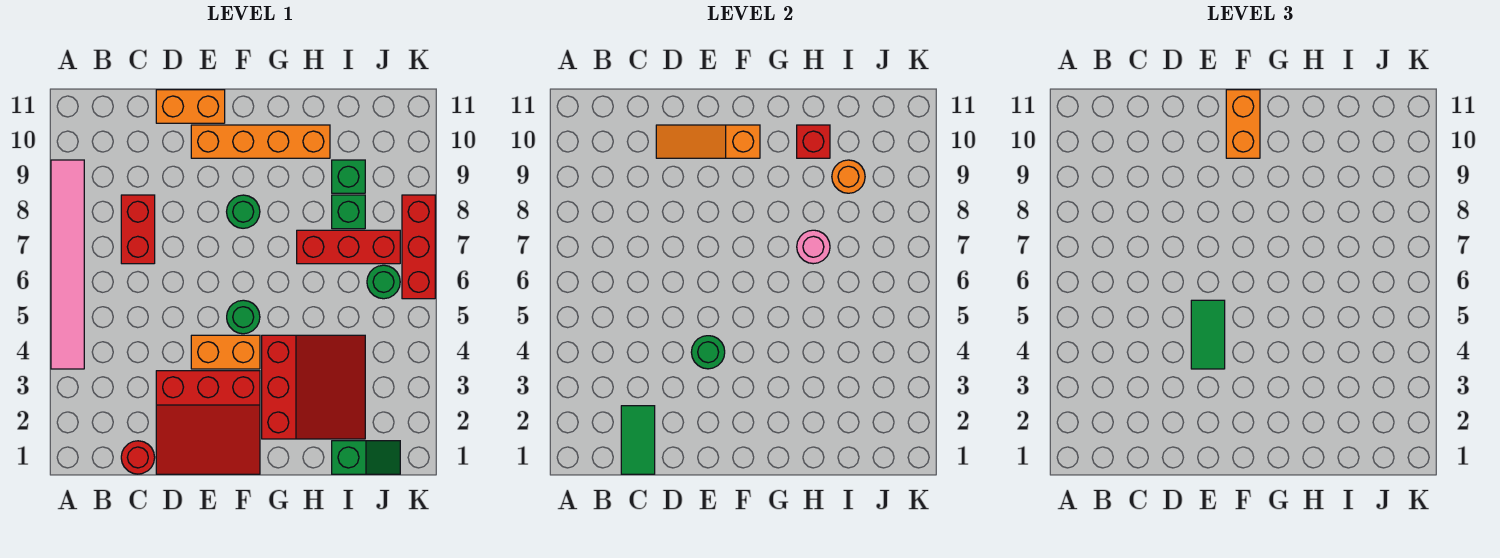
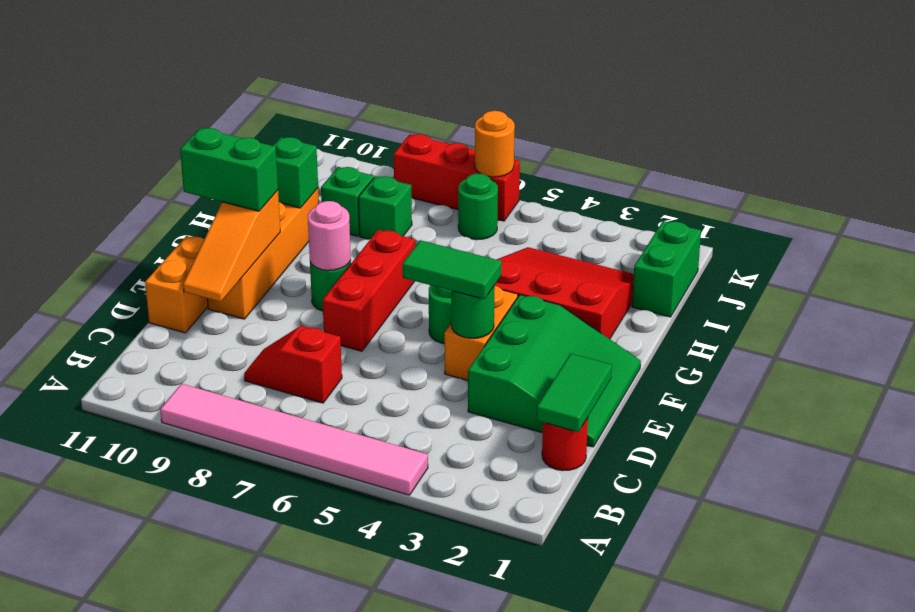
green tile C1:C2 level 2 -> green tile C1:D1 level 2
red brick C7:C8 level 1 -> red slope C7:C8 level 1 top 7
red slope D1:F3 level 1 top 3 -> green slope D1:F3 level 1 top 3
orange brick F10:F11 level 3 -> green brick F10:F11 level 3
red brick H7:J7 level 1 -> red brick E7:G7 level 1
pink round brick H7 level 2 -> pink round brick F8 level 2
red brick H10 level 2 -> green brick H10 level 2
green slope I1:J1 level 1 top I -> green brick I1:J1 level 1
orange round brick I9 level 2 -> orange round brick K6 level 2

